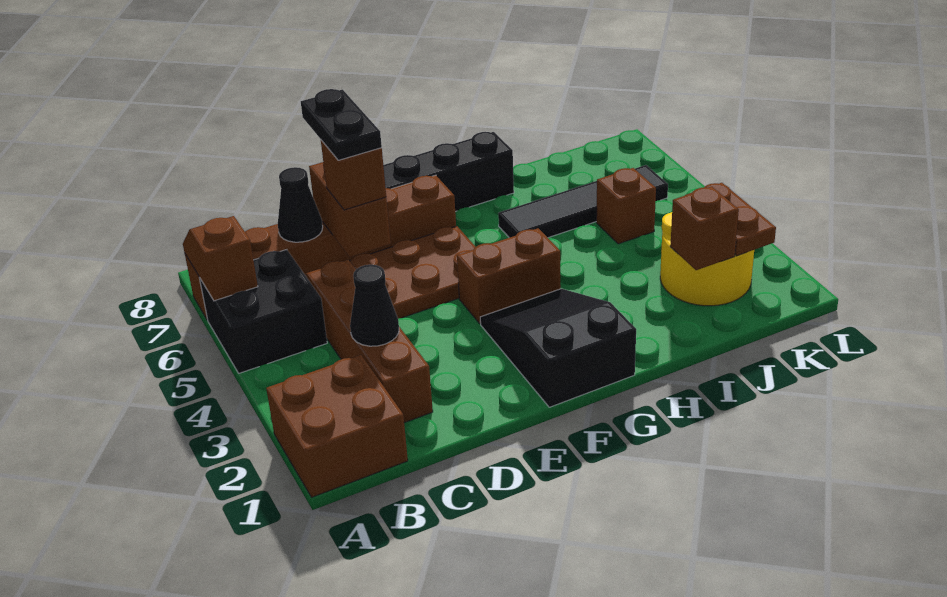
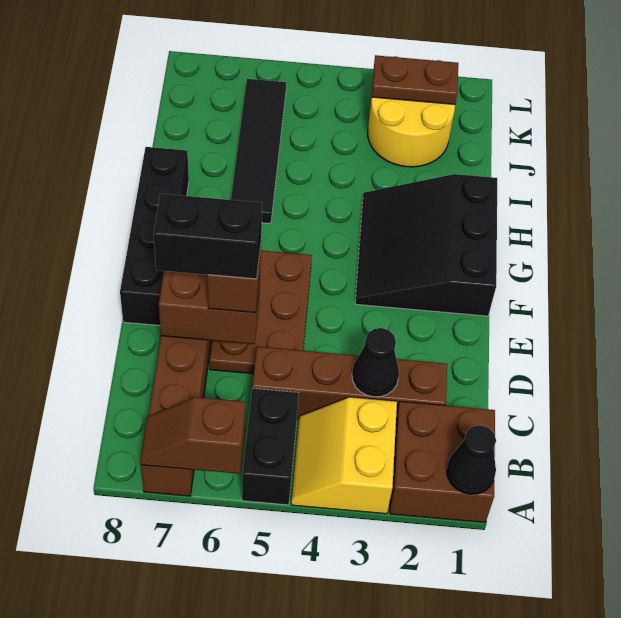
none -> yellow slope A3:B4 level 1 top 3
black brick A5:B6 level 1 -> black brick A5:B5 level 1
black cone C7 level 2 -> black cone A1 level 2
black plate D6:D7 level 4 -> black brick D6:D7 level 4
black slope F1:G3 level 1 top 1 -> black slope F1:H3 level 1 top 1
brown brick F4:G4 level 1 -> none
brown brick J2 level 2 -> none
brown brick J5 level 1 -> none

